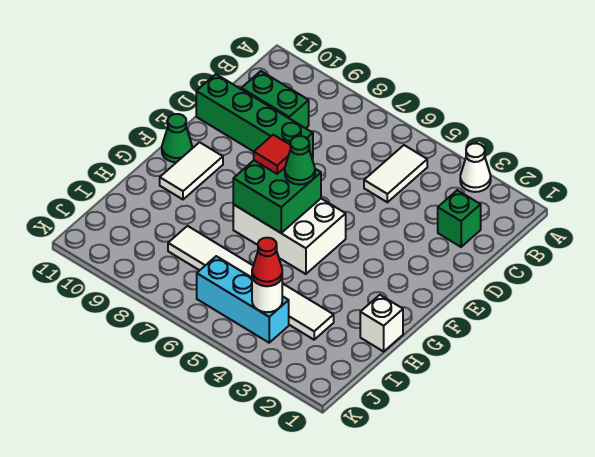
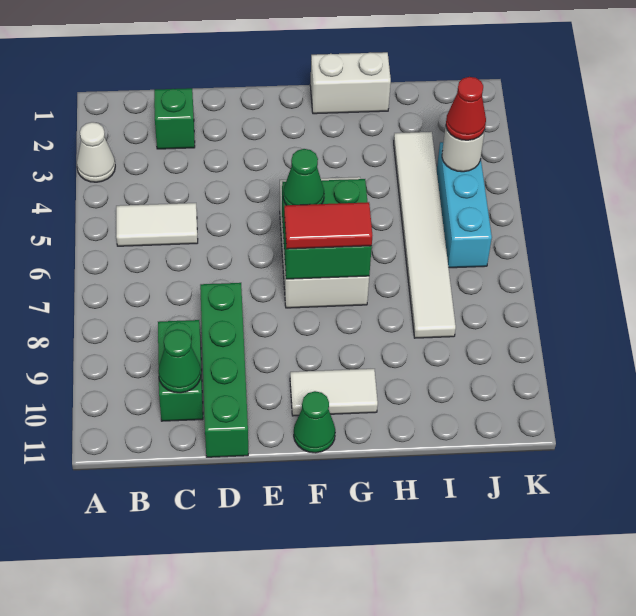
none -> green cone C10 level 2
red tile F7 level 3 -> red tile F7:G7 level 3
white brick H1 level 1 -> white brick G1:H1 level 1

